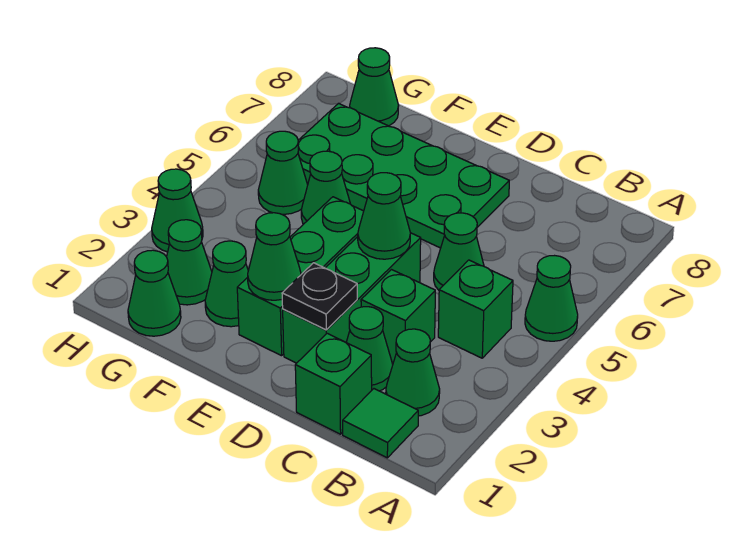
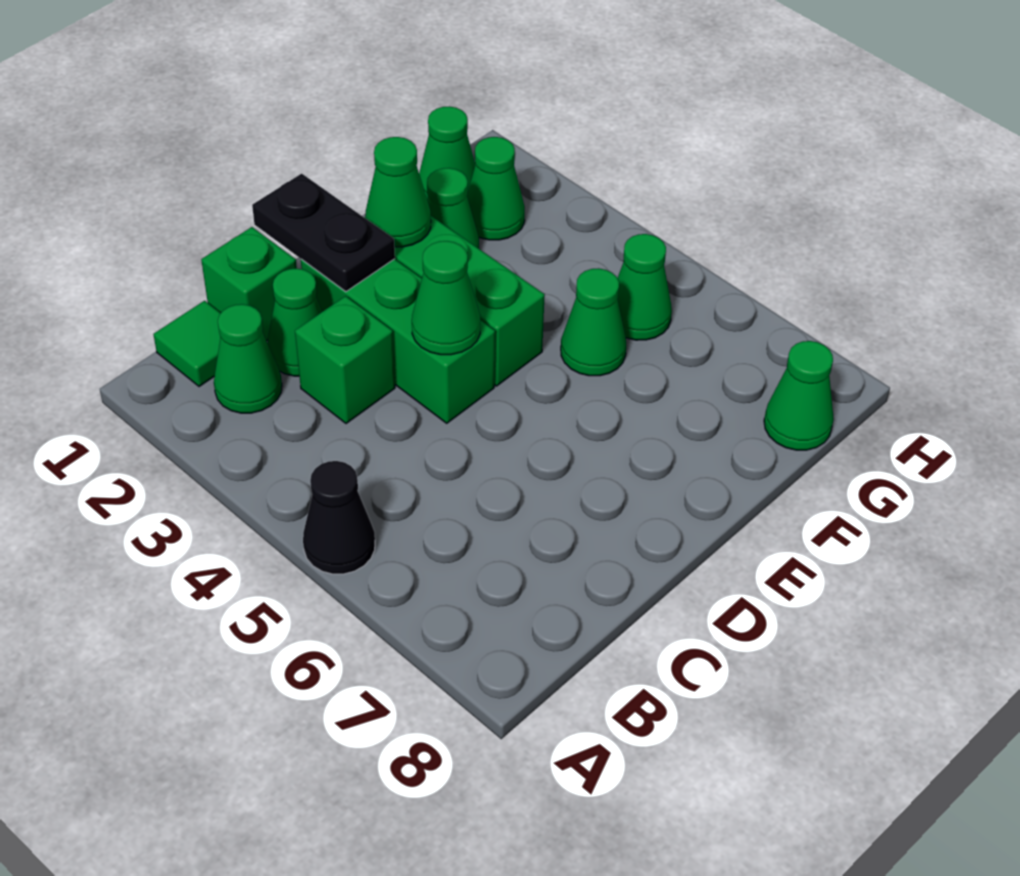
green cone A5 level 1 -> black cone A5 level 1
green brick B4 level 1 -> none
green cone C5 level 1 -> none
black plate D2 level 2 -> black plate D1:D2 level 2
green plate D6:G7 level 1 -> none
green cone H3 level 1 -> none

